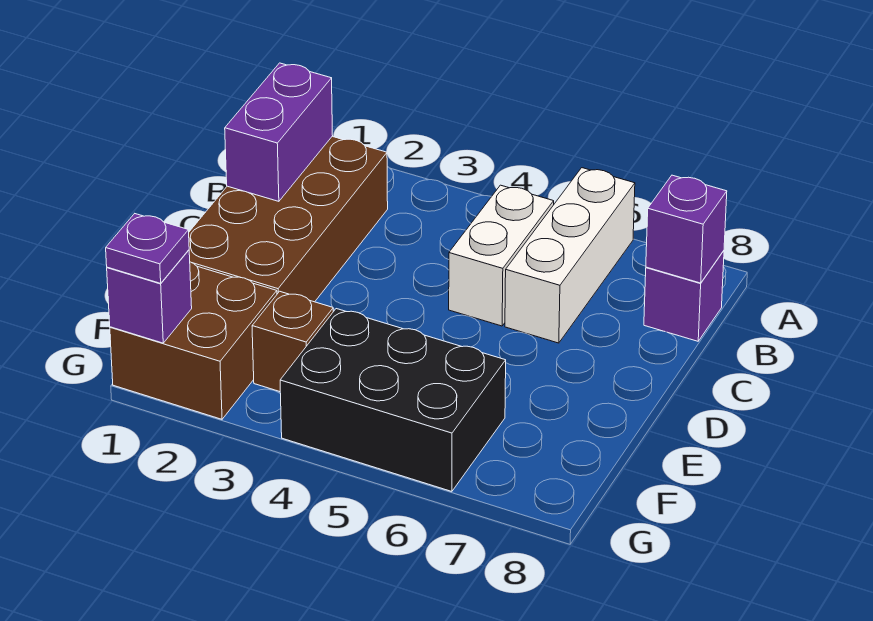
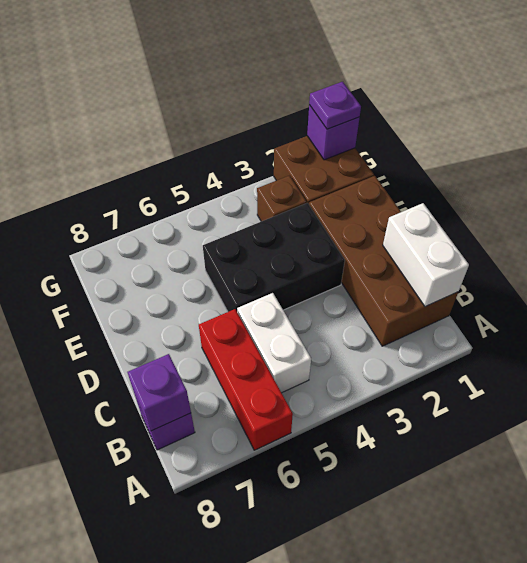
white brick A6:C6 level 1 -> red brick A6:C6 level 1
purple brick B1:C1 level 2 -> white brick B1:C1 level 2
black brick F4:G6 level 1 -> black brick D3:E5 level 1

